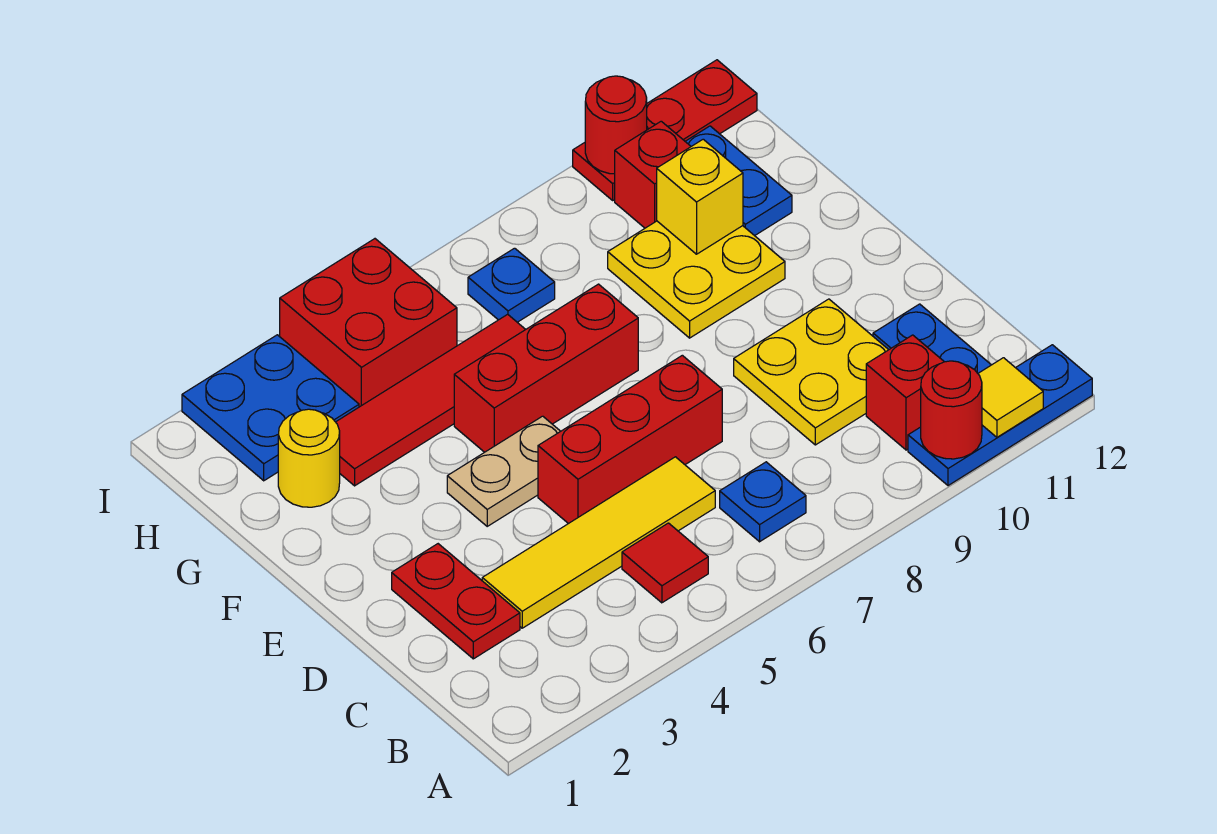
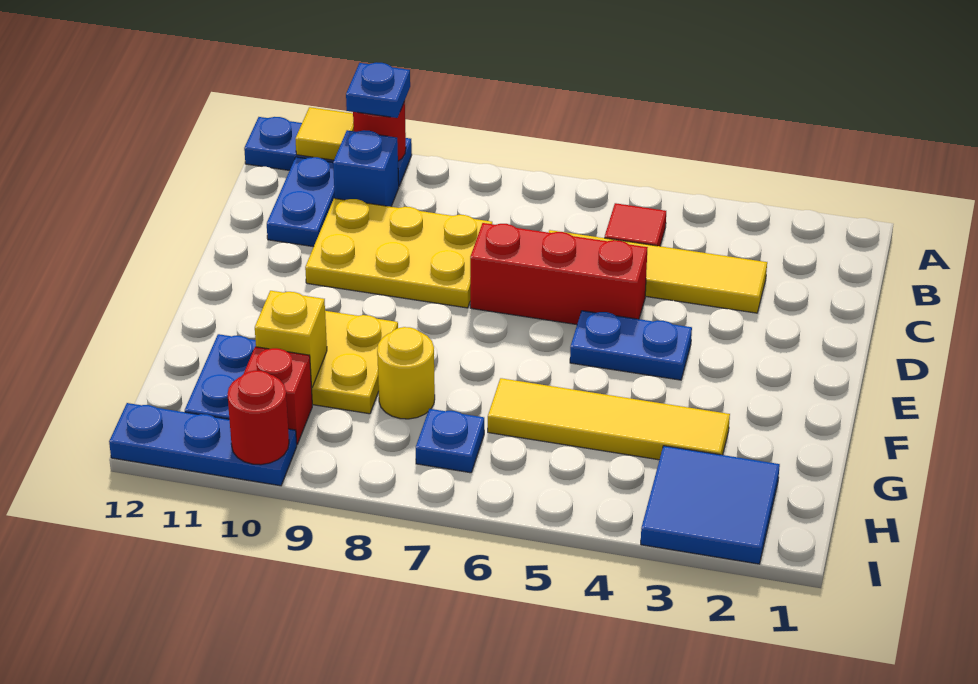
blue plate B7 level 1 -> blue plate A10 level 3
red brick B10 level 1 -> blue brick B10 level 1
red plate C2:D2 level 1 -> none
yellow plate C9:D10 level 1 -> yellow plate C8:D10 level 1
tan plate E4:E5 level 1 -> blue plate E4:E5 level 1
red brick F5:F7 level 1 -> none
yellow round brick G2 level 1 -> yellow round brick G8 level 1
red tile G3:G6 level 1 -> yellow tile G3:G6 level 1
blue plate H2:I3 level 1 -> blue tile H2:I3 level 1
red brick H4:I5 level 1 -> none
red plate I10:I12 level 1 -> blue plate I10:I12 level 1

